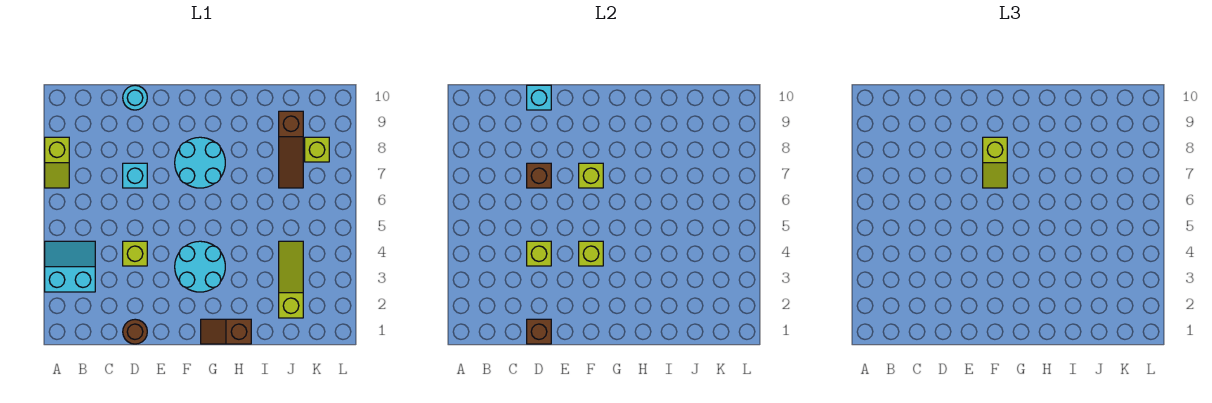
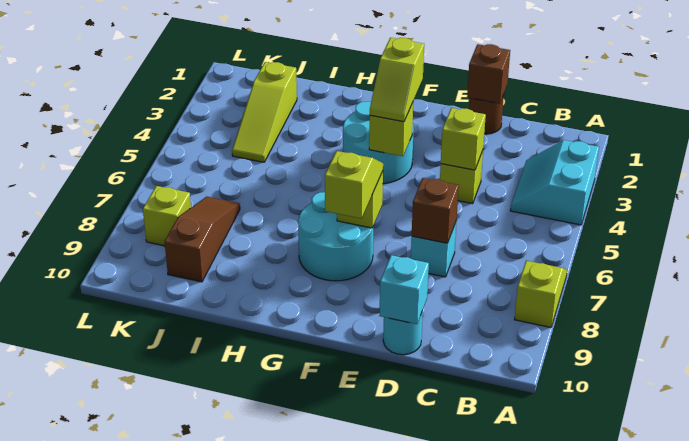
cyan slope A3:B4 level 1 top 3 -> cyan slope A3:B4 level 1 top A
none -> lime slope F3:F4 level 3 top 3
brown slope G1:H1 level 1 top H -> none

